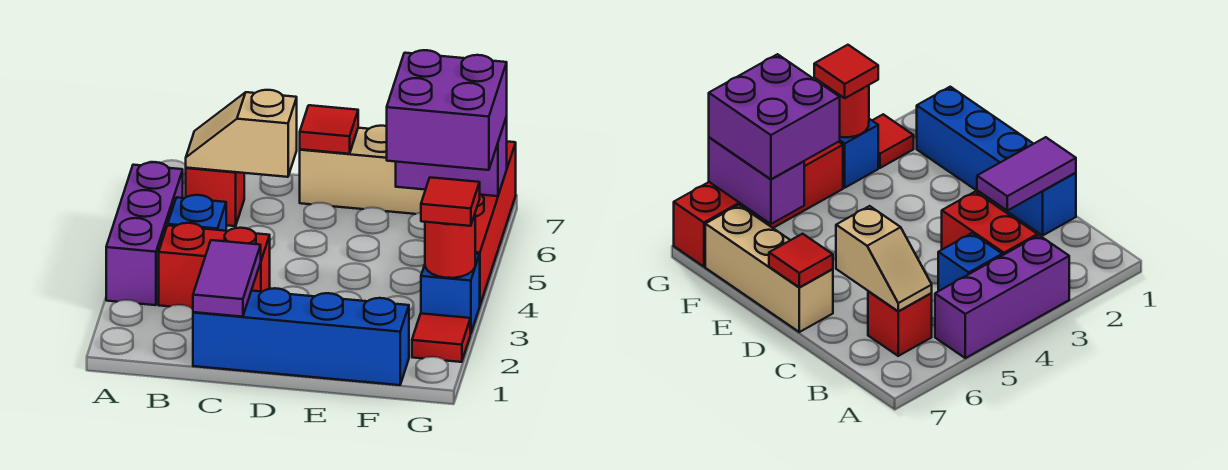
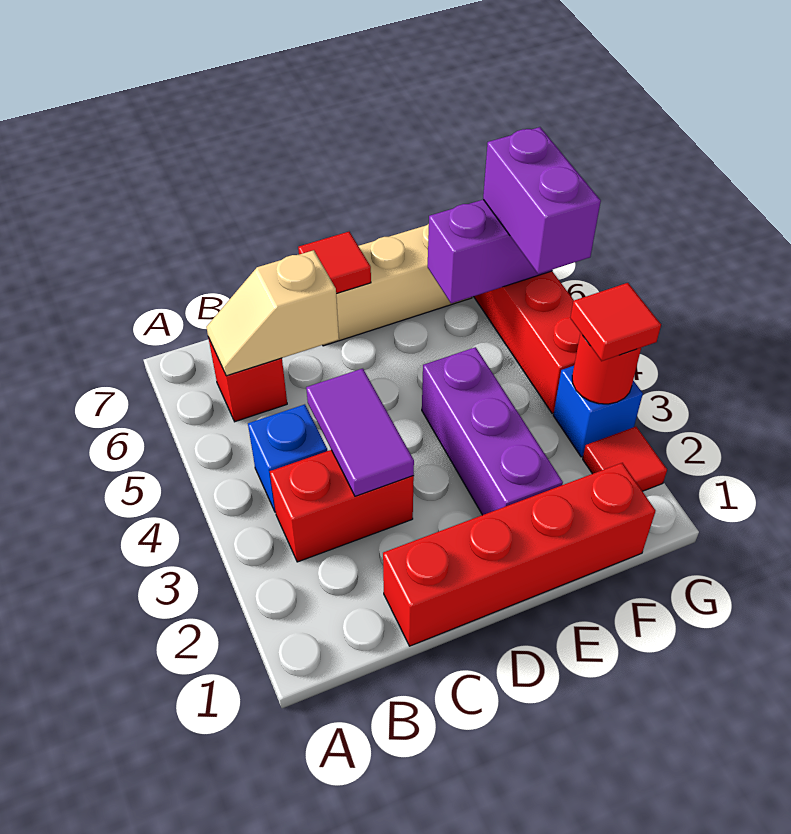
purple brick A3:A5 level 1 -> purple brick E2:E4 level 1
blue brick C1:F1 level 1 -> red brick C1:F1 level 1
purple tile C1:C2 level 2 -> purple tile C3:C4 level 2
purple brick F5:G6 level 3 -> purple brick G5:G6 level 3

